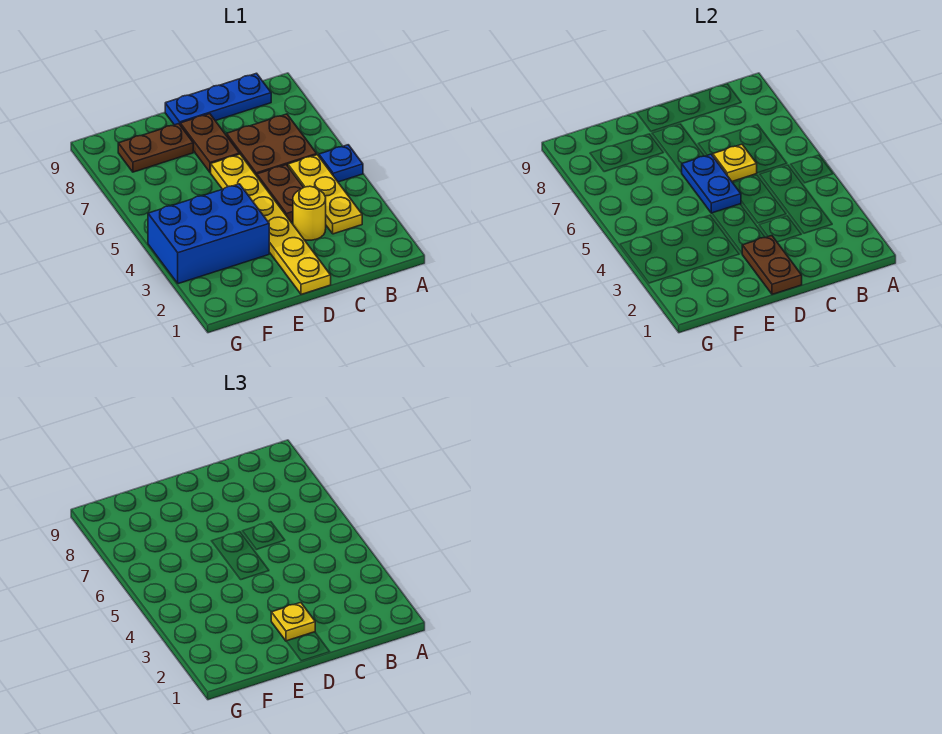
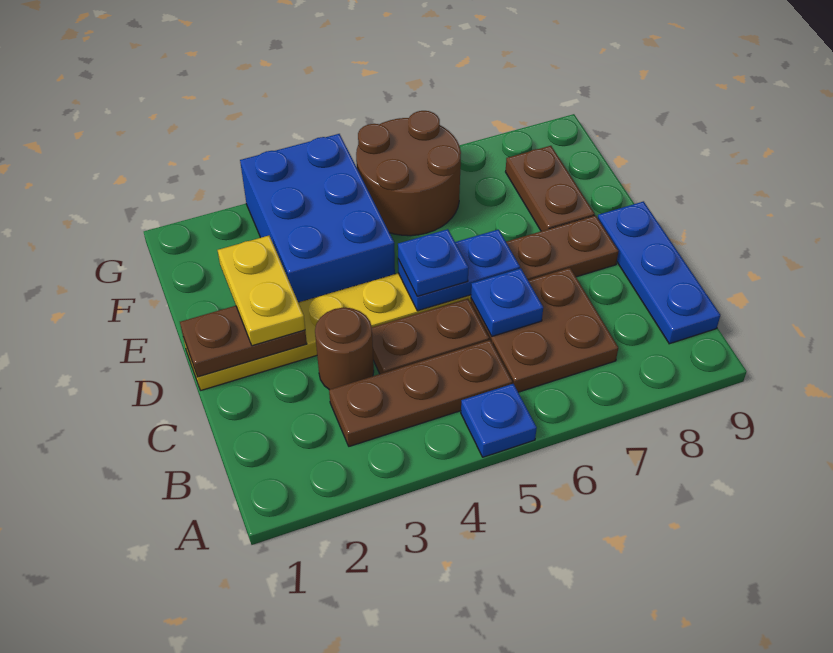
yellow plate B3:B5 level 1 -> brown plate B3:B5 level 1
yellow round brick C3 level 1 -> brown round brick C3 level 1
yellow plate C6 level 2 -> blue plate C6 level 2
yellow plate D2 level 3 -> yellow plate D2:E2 level 3
none -> blue plate D5 level 3
none -> brown round brick F5:G6 level 1

